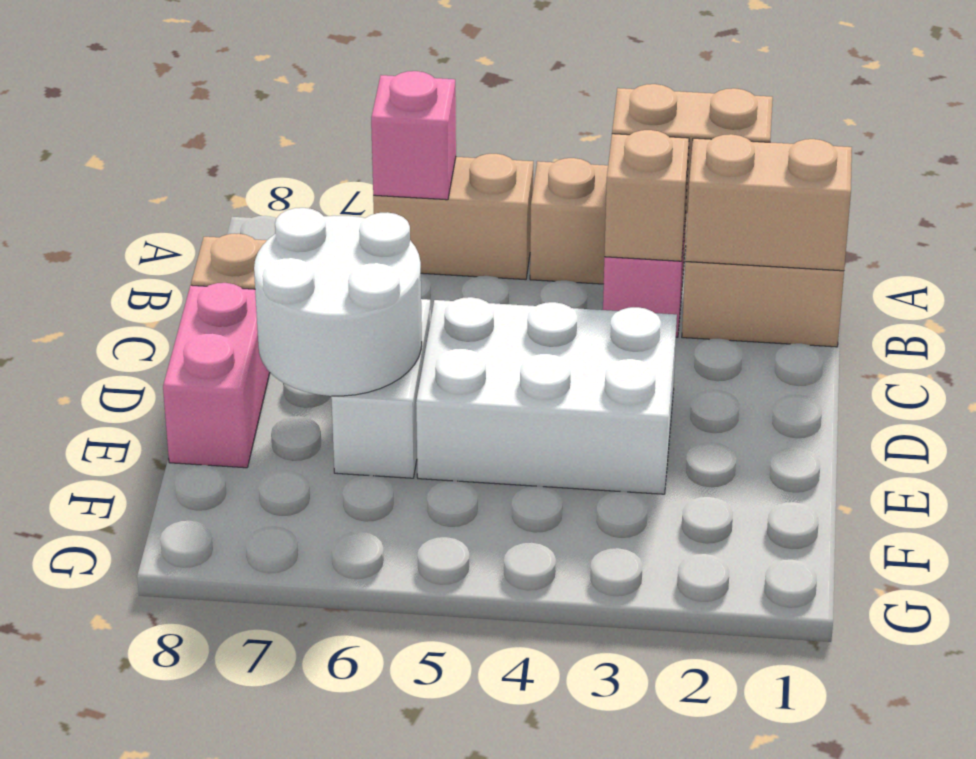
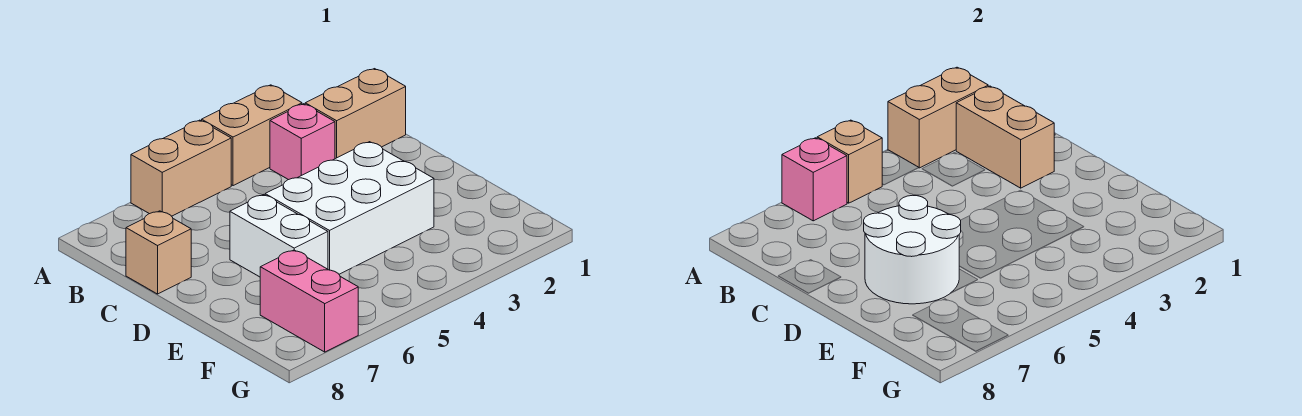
tan brick B1:B2 level 2 -> tan brick B2:C2 level 2
tan brick B3 level 2 -> tan brick A5 level 2
pink brick D8:E8 level 1 -> pink brick F7:G7 level 1

